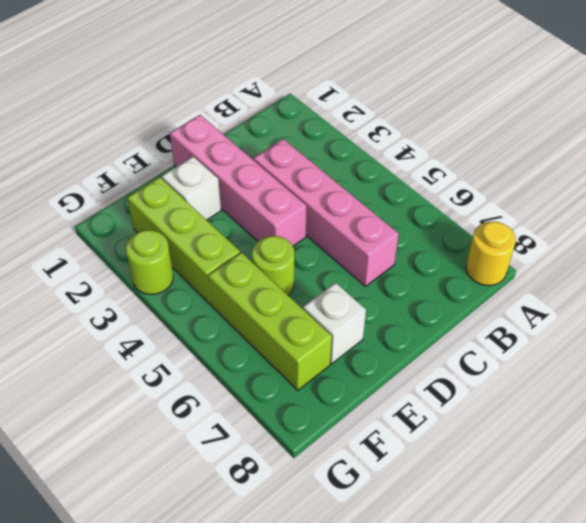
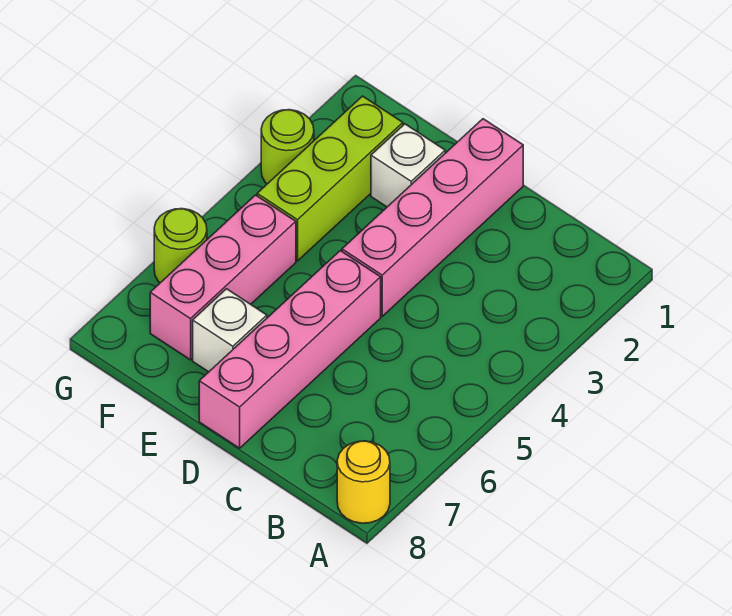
pink brick C3:C6 level 1 -> pink brick D5:D8 level 1
lime round brick E5 level 1 -> lime round brick G6 level 1
lime brick F5:F7 level 1 -> pink brick F5:F7 level 1

